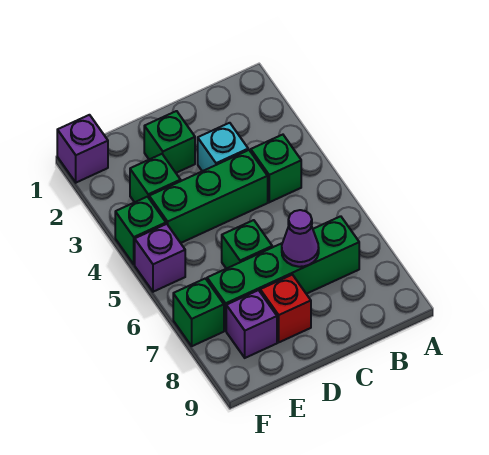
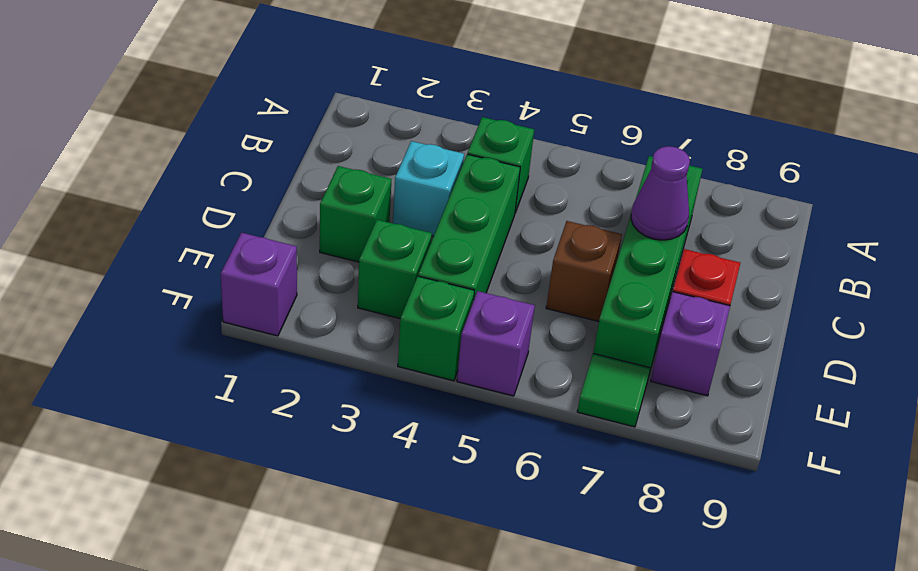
green brick D6 level 1 -> brown brick D6 level 1
green brick F7 level 1 -> green tile F7 level 1

